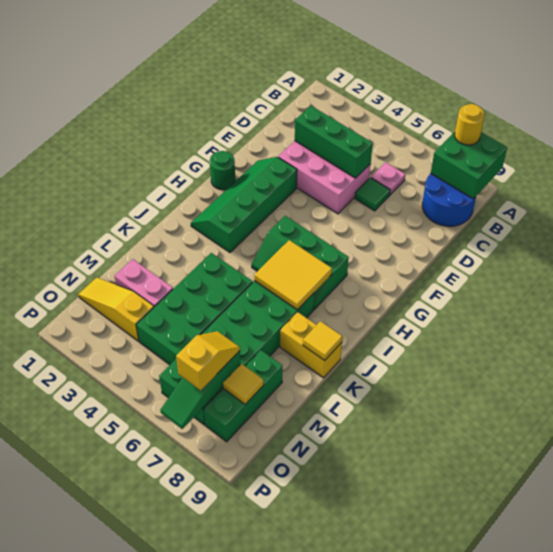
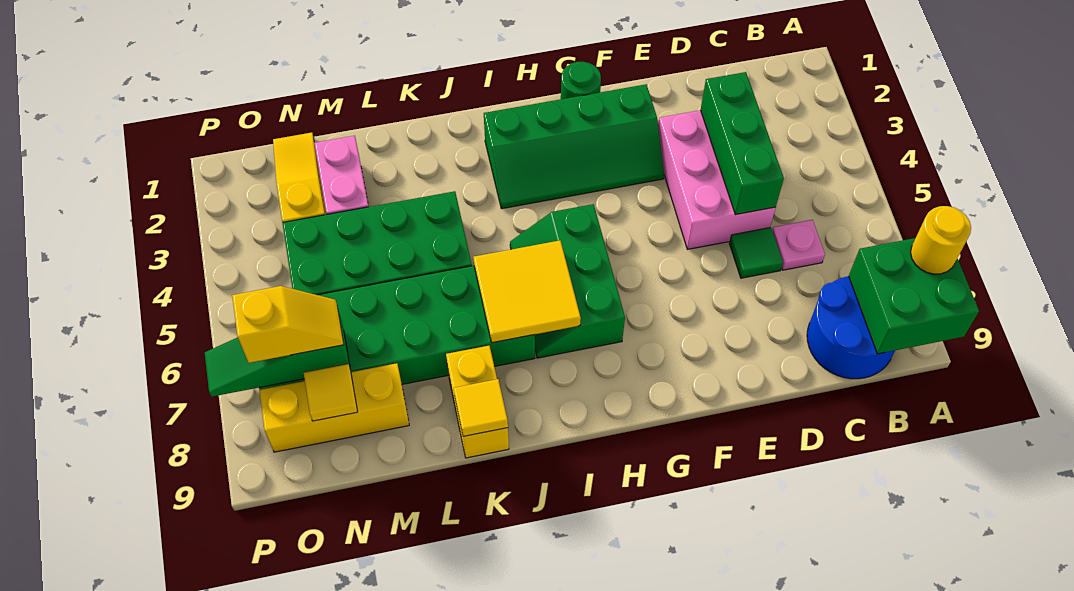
green slope F2:I3 level 1 top 3 -> green slope F2:I3 level 1 top 2
green brick M8:O8 level 1 -> yellow brick M8:O8 level 1

